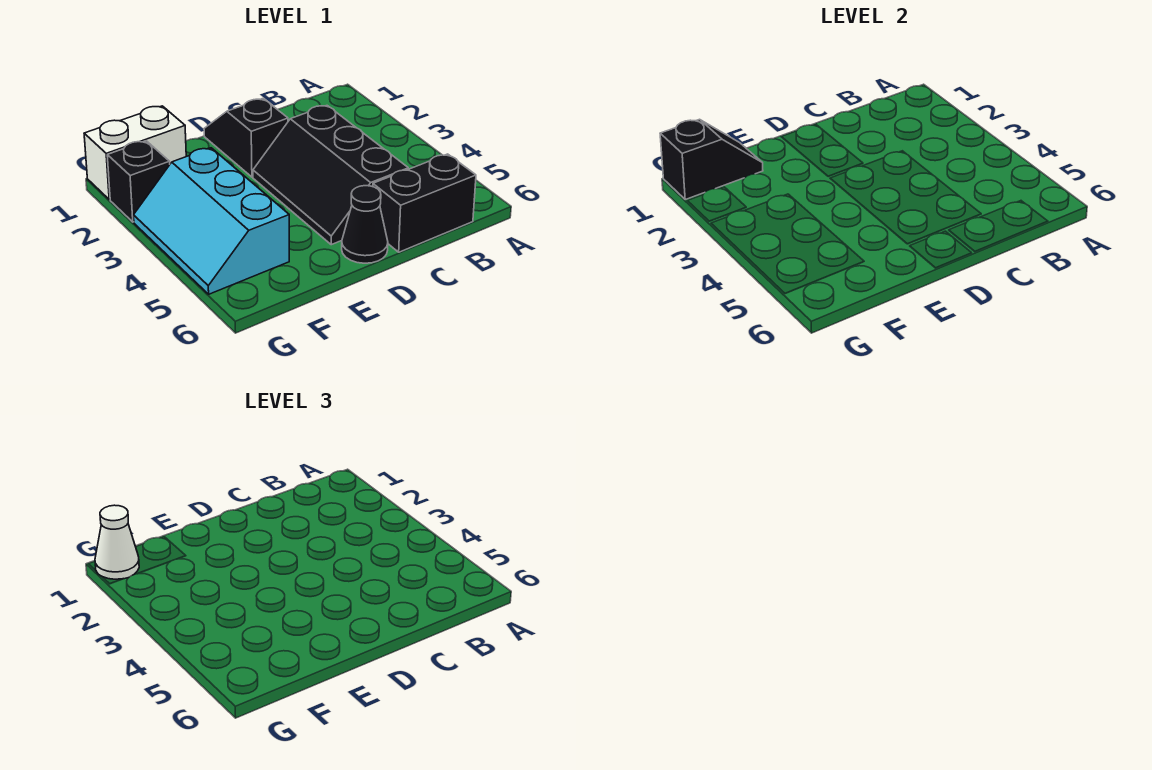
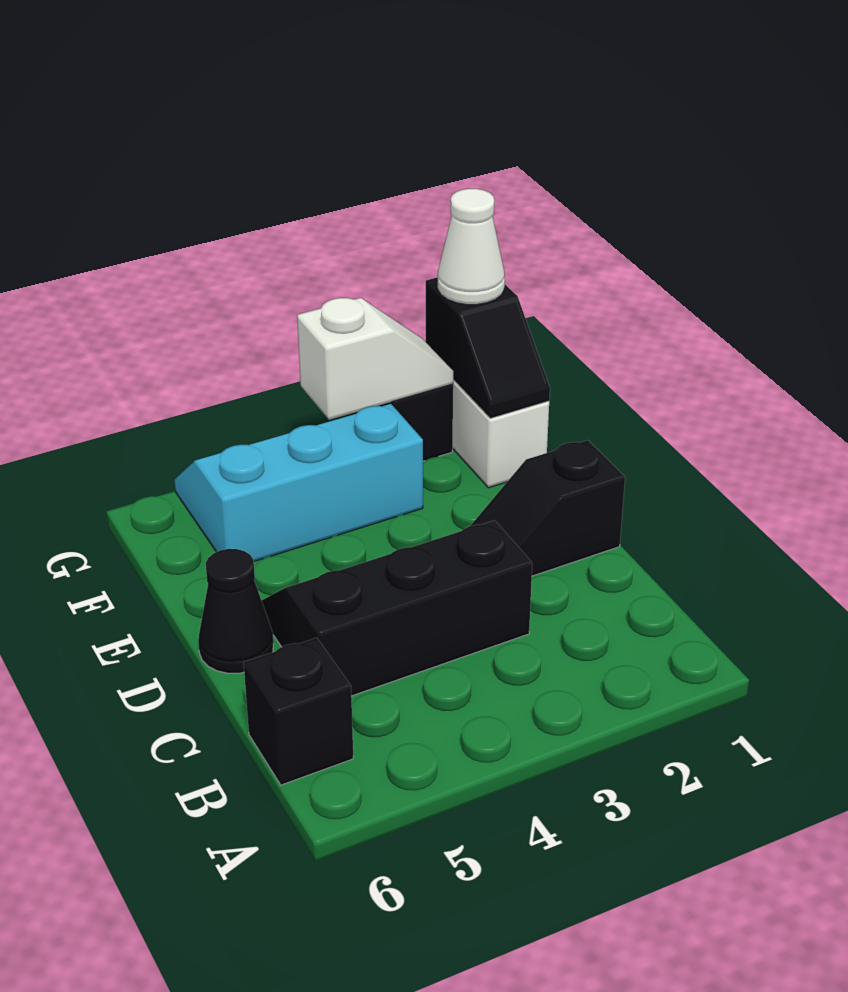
black brick B6:C6 level 1 -> black brick B6 level 1
black slope D1:D2 level 1 top 2 -> black slope D1:D2 level 1 top 1
none -> white slope G2:G3 level 2 top 3

